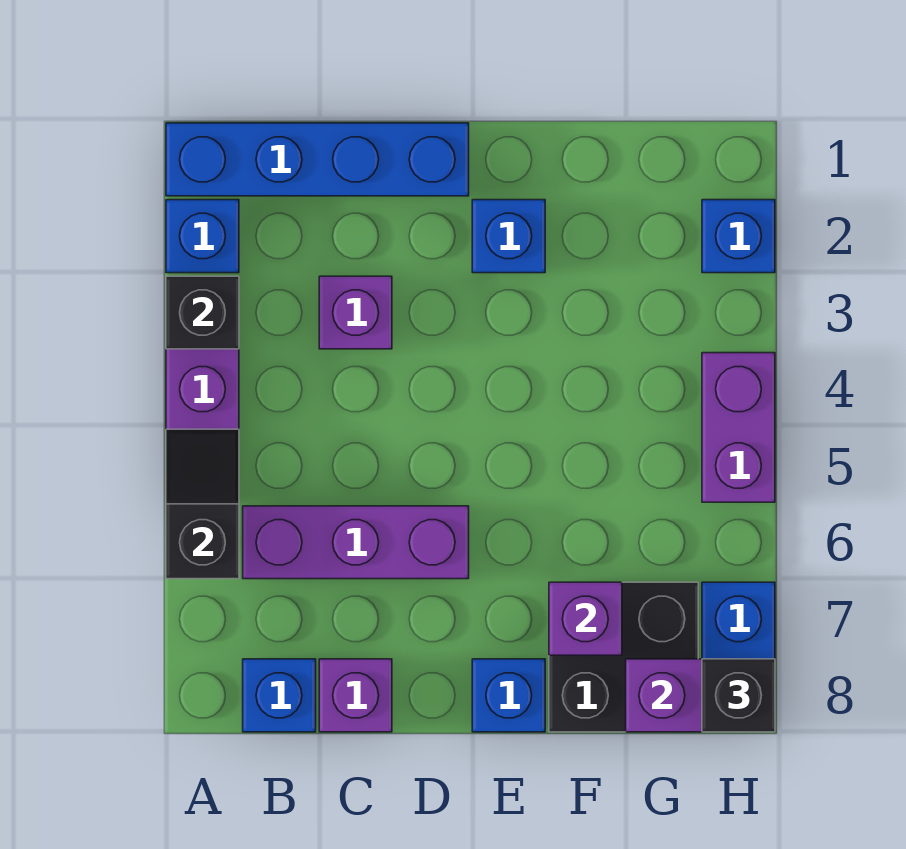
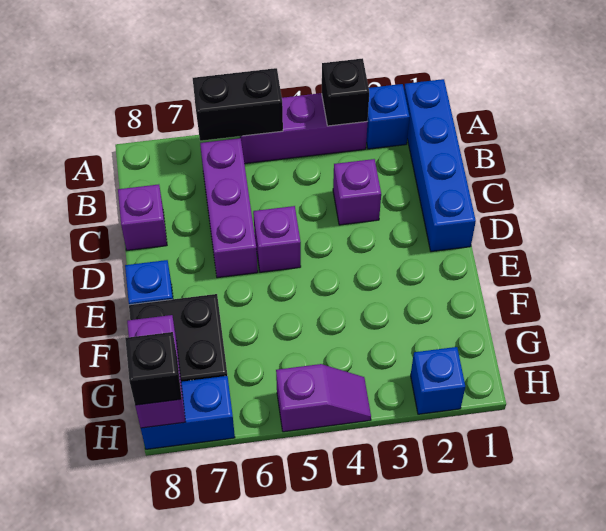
black slope A5:A6 level 2 top 6 -> black brick A5:A6 level 2
blue brick B8 level 1 -> none
blue brick E2 level 1 -> none
purple brick F7 level 2 -> purple brick D5 level 1
purple brick H4:H5 level 1 -> purple slope H4:H5 level 1 top 5

